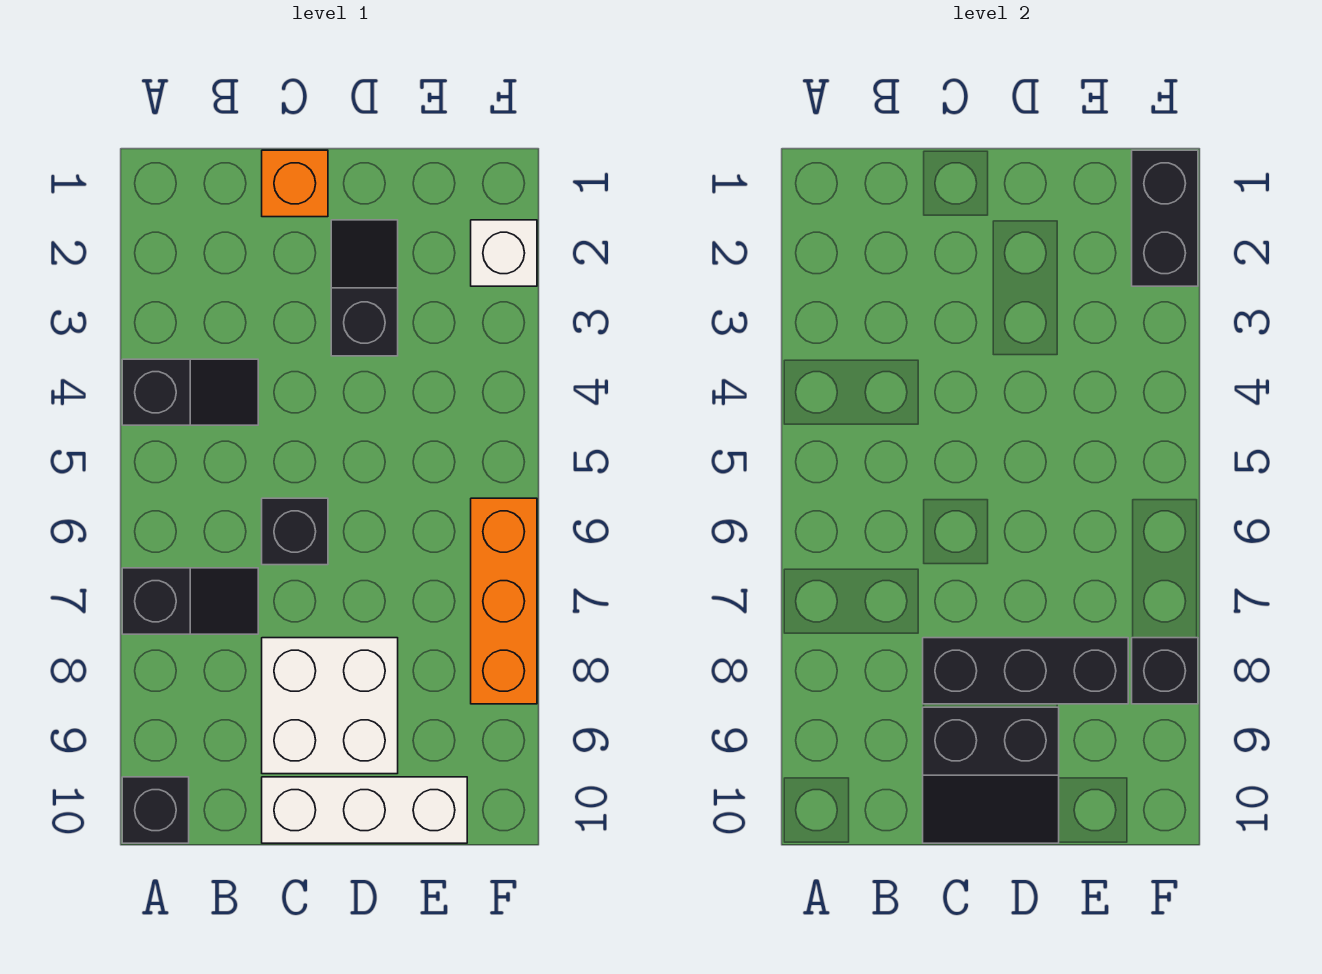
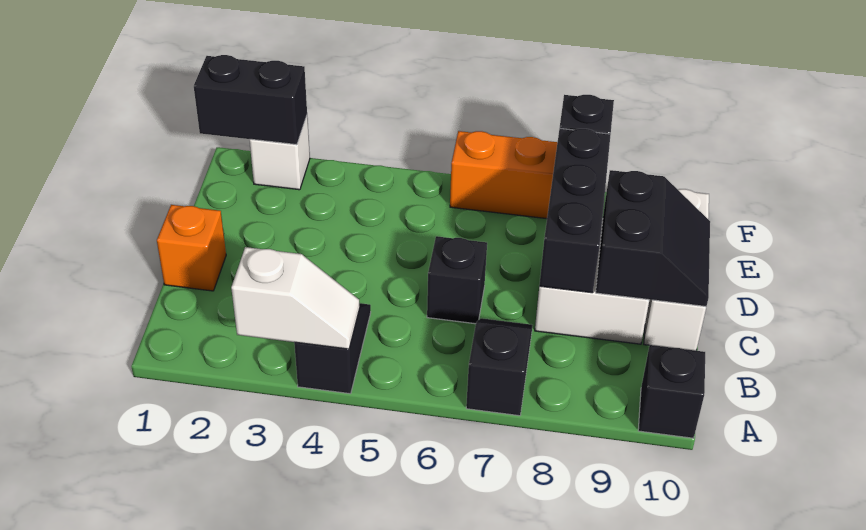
none -> white slope A3:A4 level 2 top 3
black slope D2:D3 level 1 top 3 -> none

